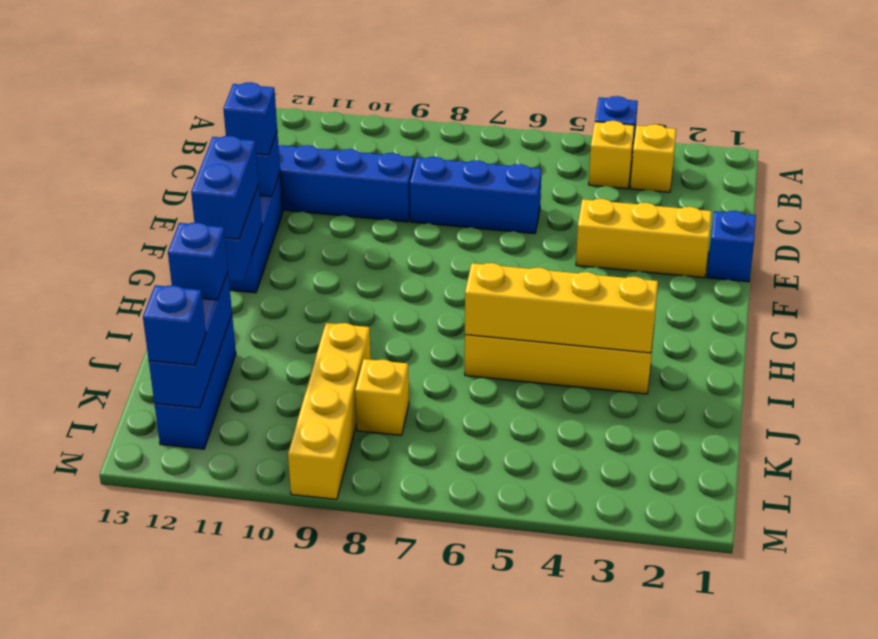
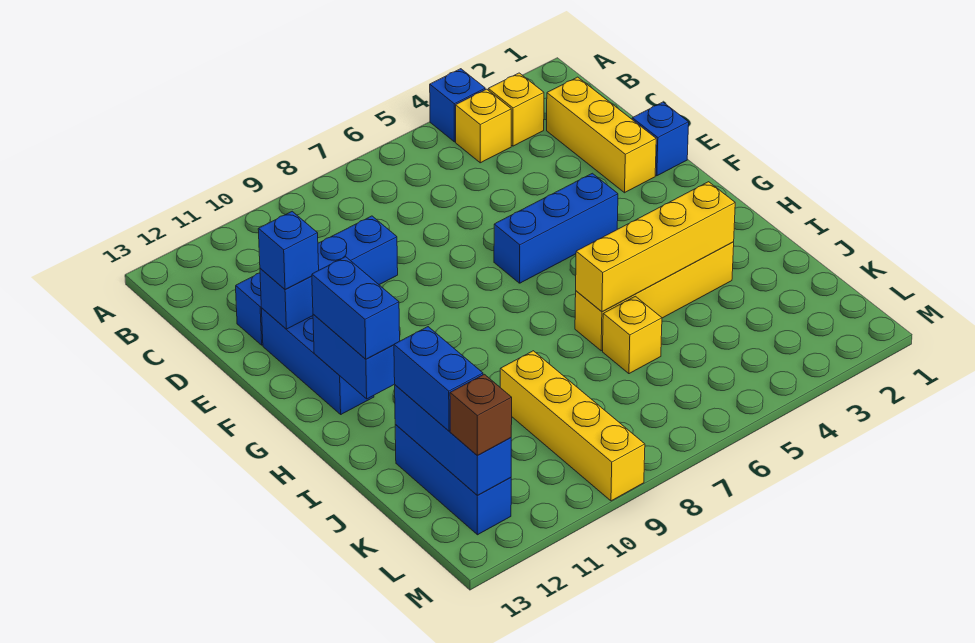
blue brick D6:D8 level 1 -> blue brick F4:F6 level 1
yellow brick E2:E4 level 1 -> yellow brick C2:E2 level 1
blue brick J12 level 3 -> blue brick J12:K12 level 3
yellow brick K8 level 1 -> yellow brick J6 level 1
blue brick L12 level 3 -> brown brick L12 level 3

